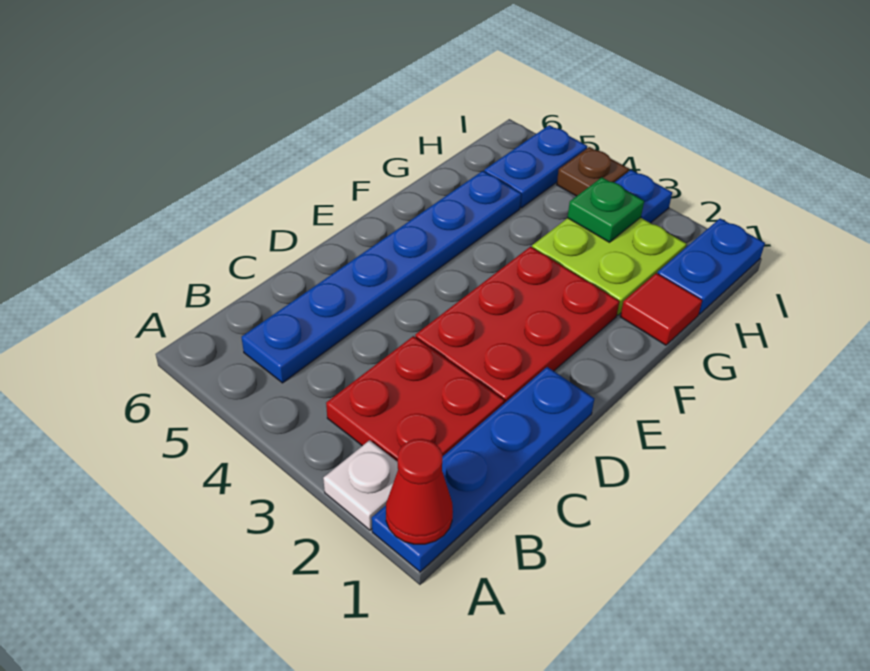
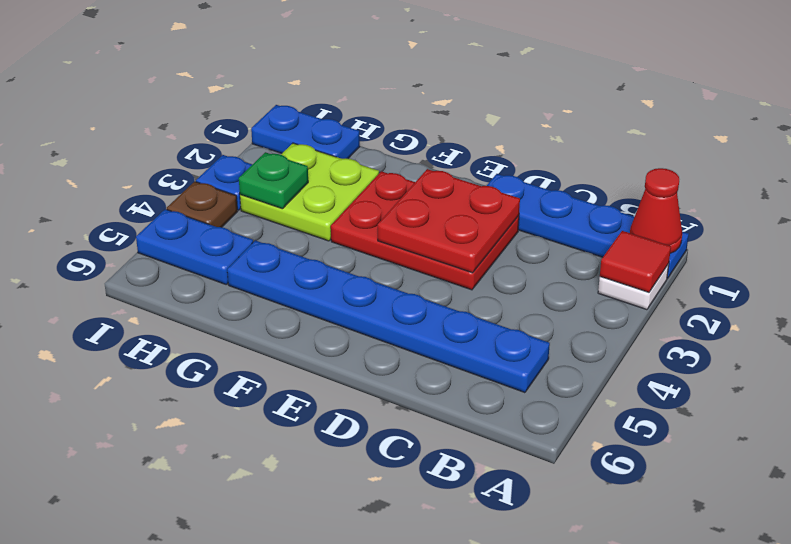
red plate B2:C3 level 1 -> red plate D2:E3 level 2
red tile G1 level 1 -> red tile A2 level 2

